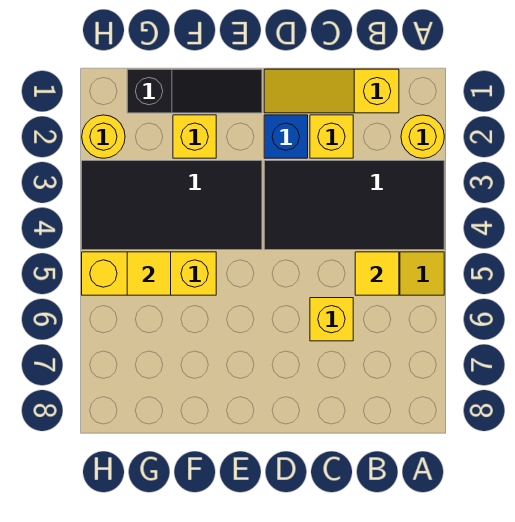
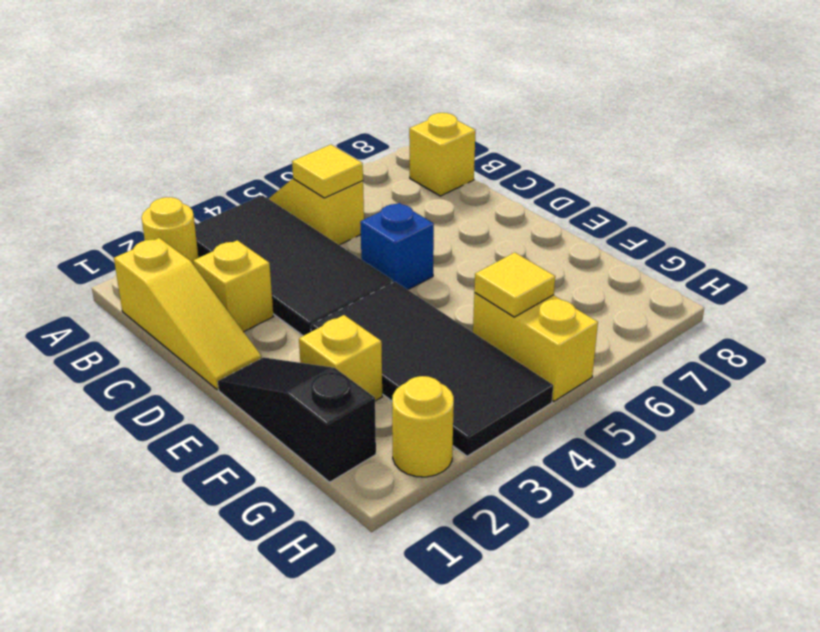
yellow brick C6 level 1 -> yellow brick B8 level 1
blue brick D2 level 1 -> blue brick D5 level 1
yellow brick F5:H5 level 1 -> yellow brick G5:H5 level 1

